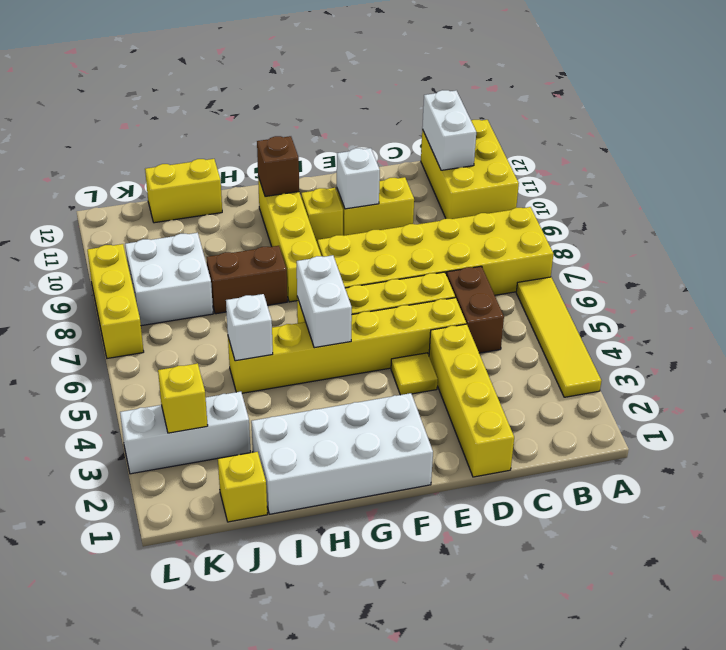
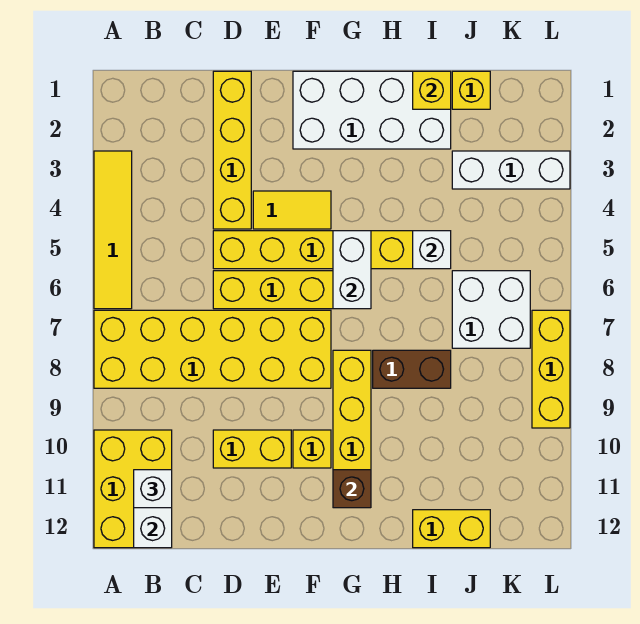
brown brick C5:C6 level 1 -> none
yellow tile E4 level 1 -> yellow tile E4:F4 level 1
white brick E10 level 2 -> white brick B11 level 3
white brick J8:K9 level 1 -> white brick J6:K7 level 1
yellow brick K3 level 2 -> yellow brick I1 level 2

